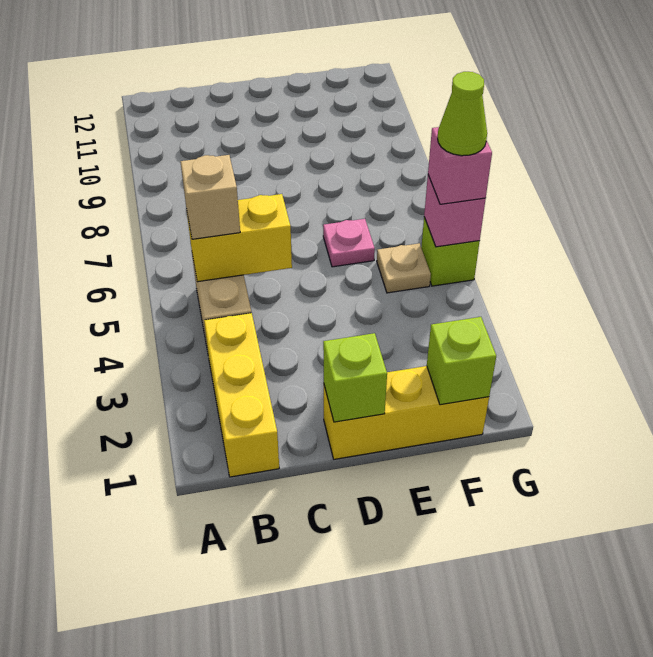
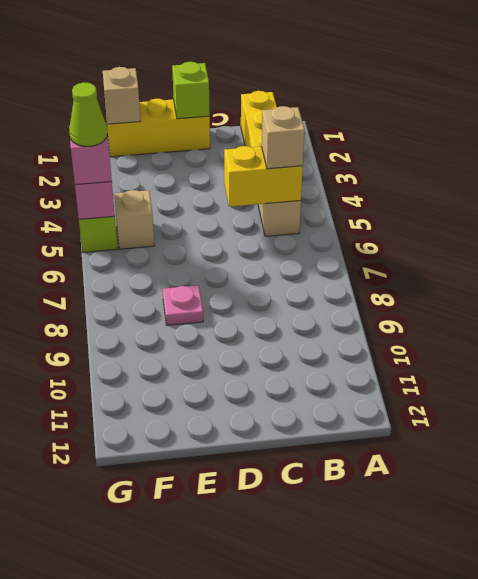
pink plate E6 level 1 -> pink plate E8 level 1
lime brick F1 level 2 -> tan brick F1 level 2
tan plate F5 level 1 -> tan brick F5 level 1

